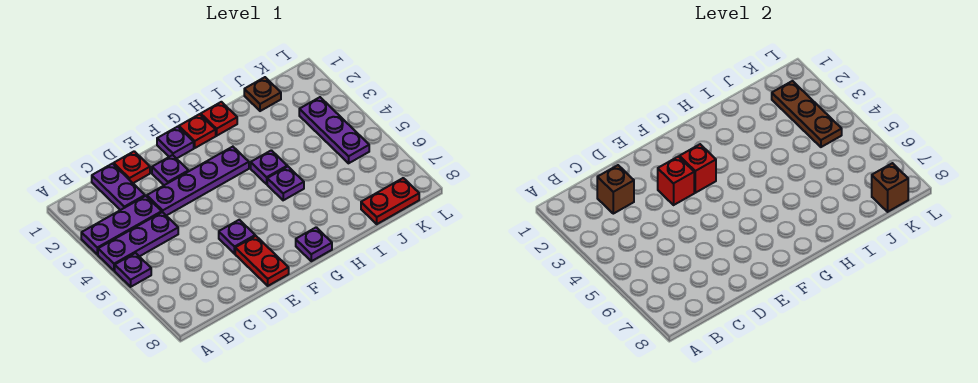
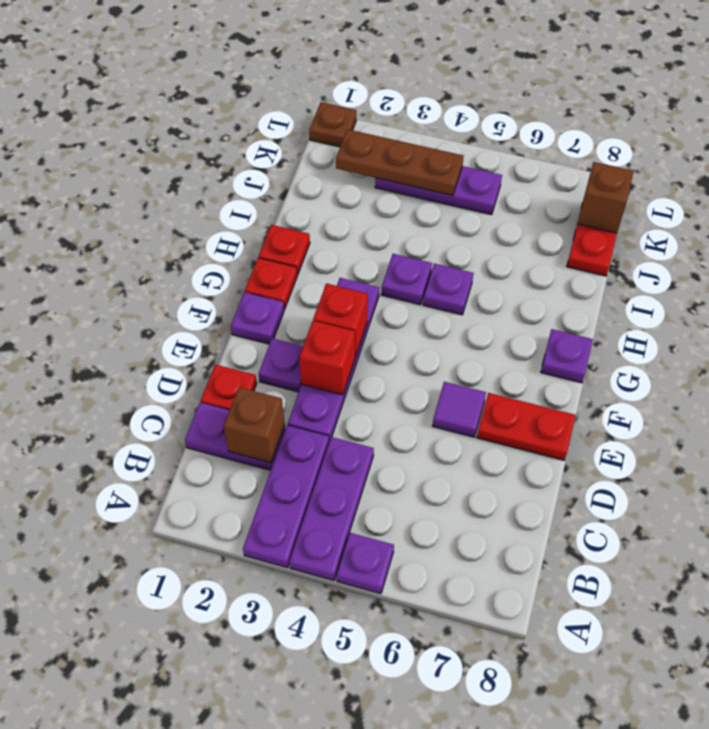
purple plate E6 level 1 -> purple tile E6 level 1
brown plate J1 level 1 -> brown plate L1 level 1

